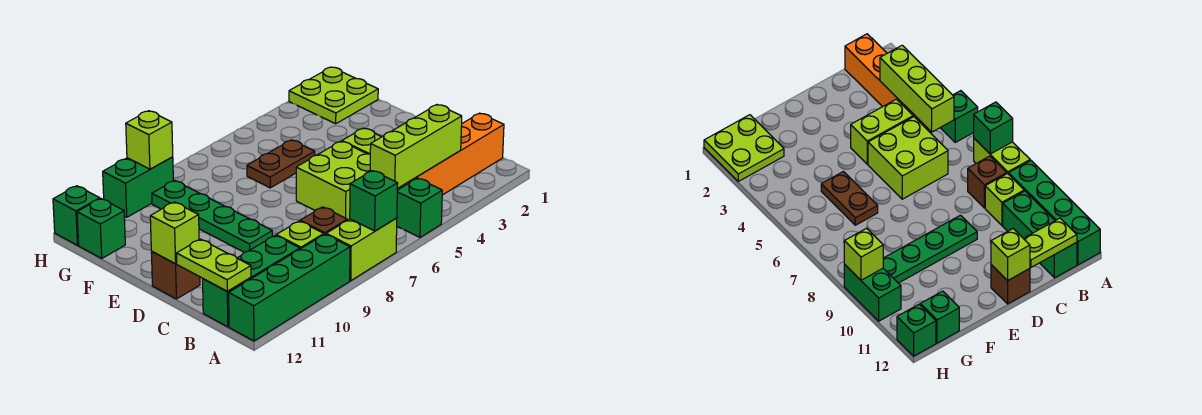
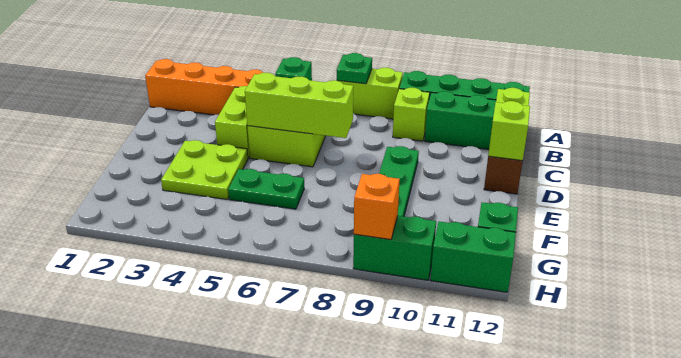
green brick A7 level 2 -> green plate A7 level 2
lime brick B3:B5 level 2 -> lime brick D5:D7 level 2
brown brick B8 level 1 -> none
brown plate F5:F6 level 1 -> green plate F5:F6 level 1
lime plate G1:H2 level 1 -> lime plate E3:F4 level 1
lime brick H9 level 2 -> orange brick H9 level 2
green brick H12 level 1 -> green brick H11:H12 level 1

